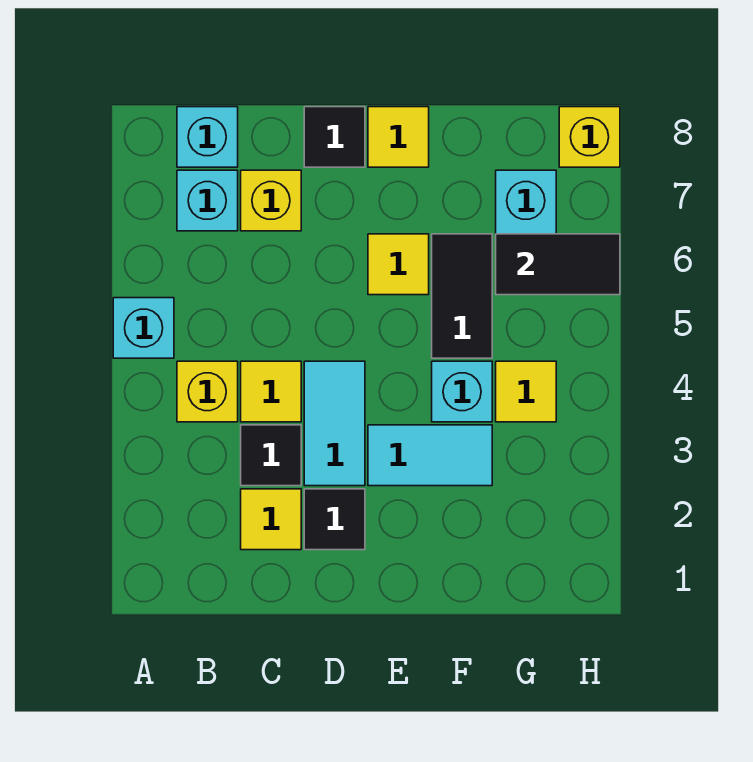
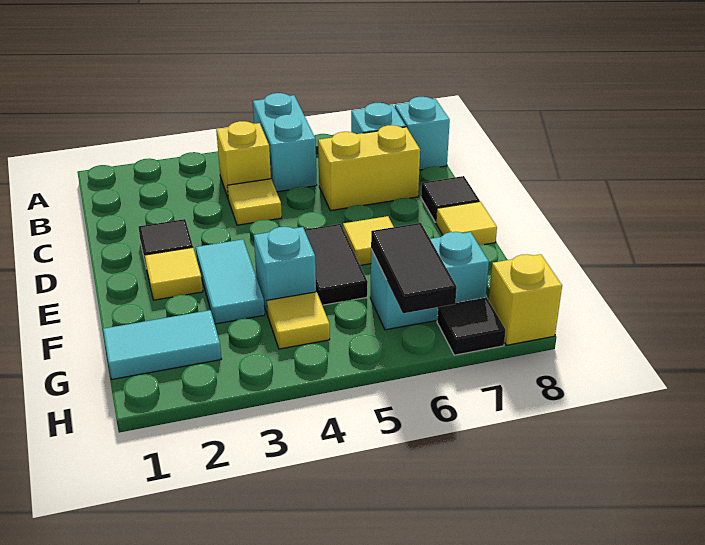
cyan brick A5 level 1 -> cyan brick A5:B5 level 1
yellow tile C2 level 1 -> yellow tile E2 level 1
black tile C3 level 1 -> black tile H7 level 1
yellow brick C7 level 1 -> yellow brick C6:C7 level 1
cyan tile D3:D4 level 1 -> cyan tile G1:G2 level 1
black tile F5:F6 level 1 -> black tile E5:F5 level 1

